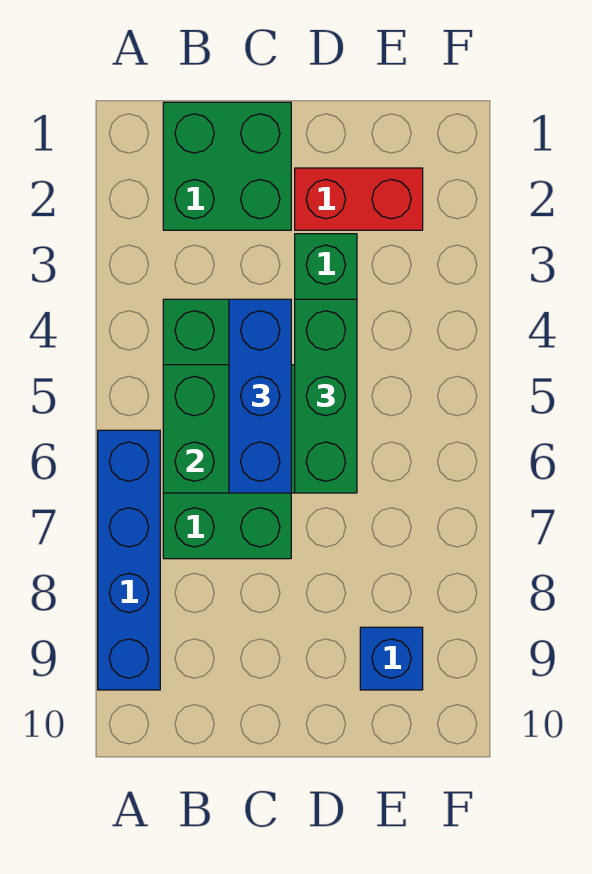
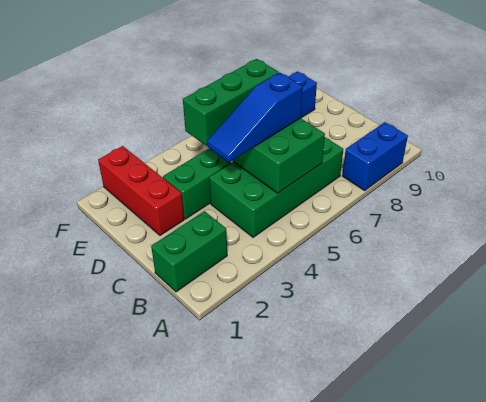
blue brick A6:A9 level 1 -> blue brick A8:A9 level 1
green brick B1:C2 level 1 -> green brick B1:B2 level 1
blue brick C4:C6 level 3 -> blue slope C4:C6 level 3 top 6
red brick D2:E2 level 1 -> red brick D2:F2 level 1

